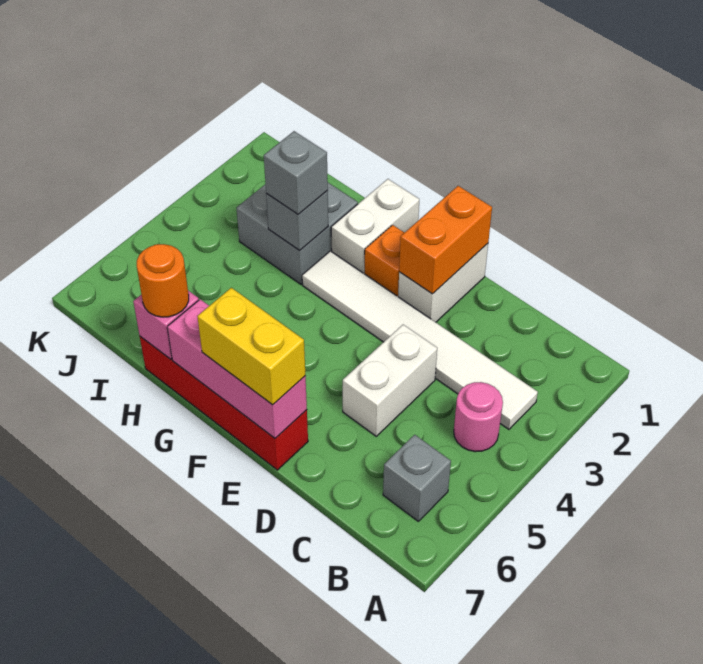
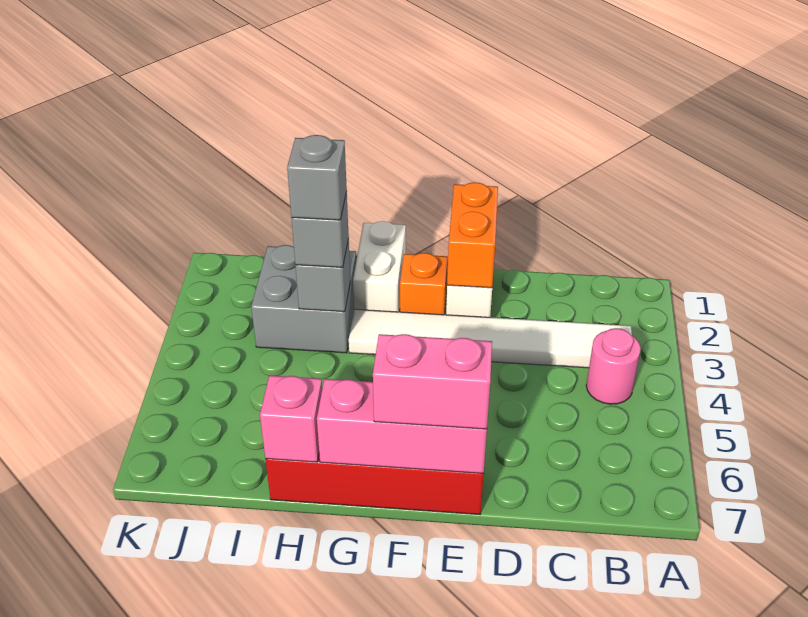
grey brick B6 level 1 -> grey brick H3 level 4
white brick D4:D5 level 1 -> none
yellow brick E7:F7 level 3 -> pink brick E7:F7 level 3
orange round brick H7 level 3 -> none

